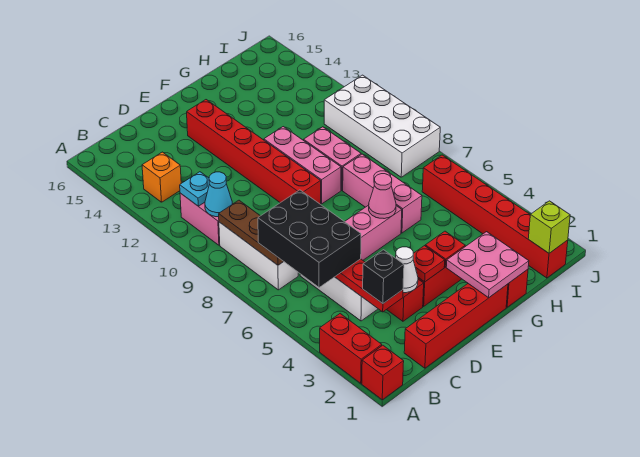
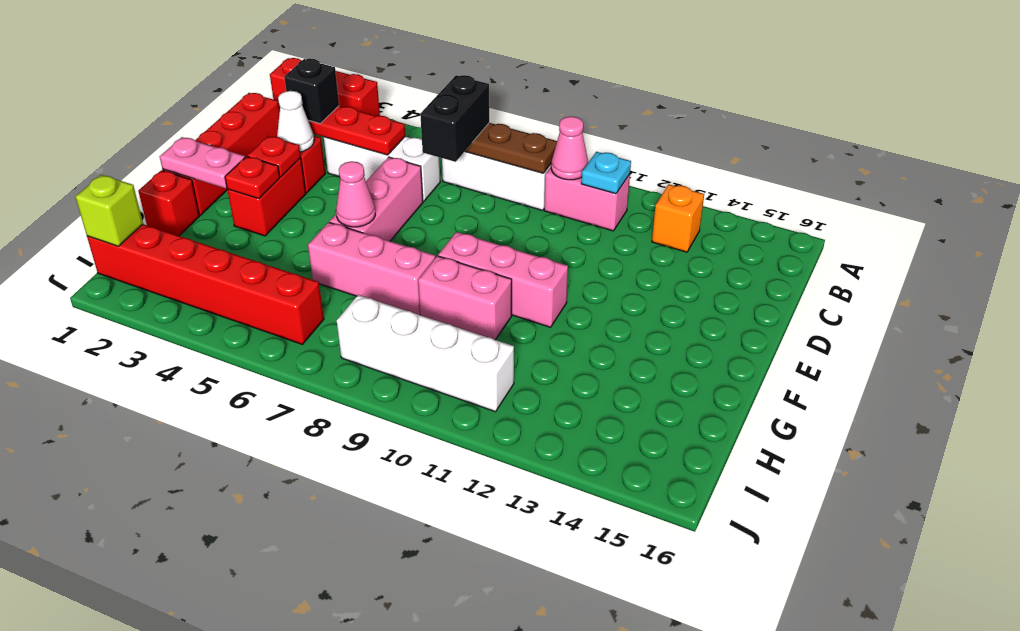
black brick B5:C7 level 3 -> black brick B7:C7 level 3
cyan cone B10 level 2 -> pink cone B10 level 2
red brick E9:E14 level 1 -> none
pink plate F1:G2 level 2 -> pink plate F1:F2 level 2
white brick I8:J11 level 1 -> white brick I8:I11 level 1

